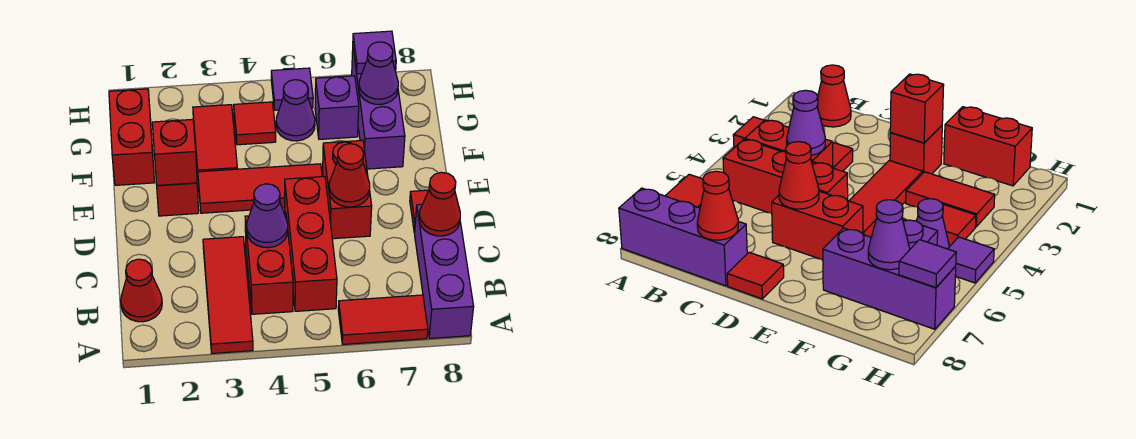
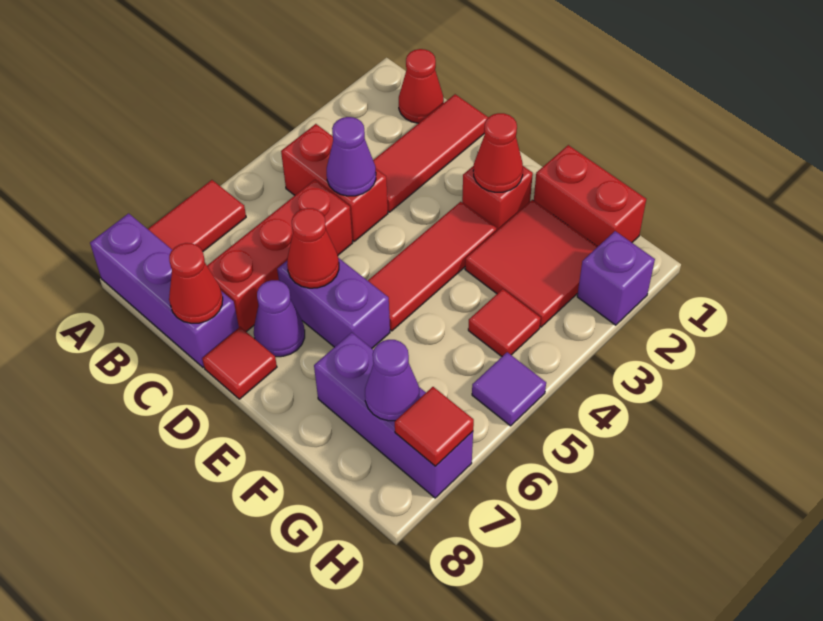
red tile A3:C3 level 1 -> red tile C1:C3 level 1
red brick B5:D5 level 1 -> red brick C5:C7 level 1
red brick D6:E6 level 1 -> purple brick D6:E6 level 1
red brick E2 level 2 -> red cone E2 level 2
red tile F3:G3 level 1 -> red tile F2:G3 level 1
purple cone G5 level 1 -> purple cone D7 level 1
purple brick G6 level 1 -> purple brick H2 level 1
purple tile H7 level 2 -> red tile H7 level 2

